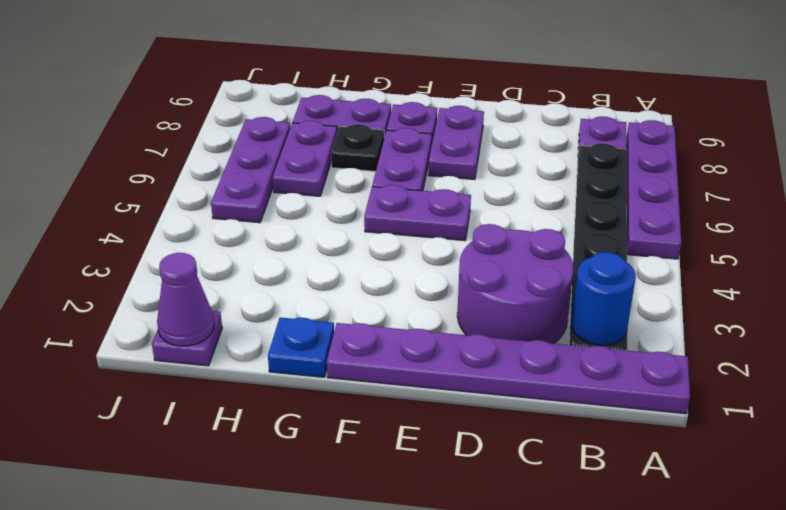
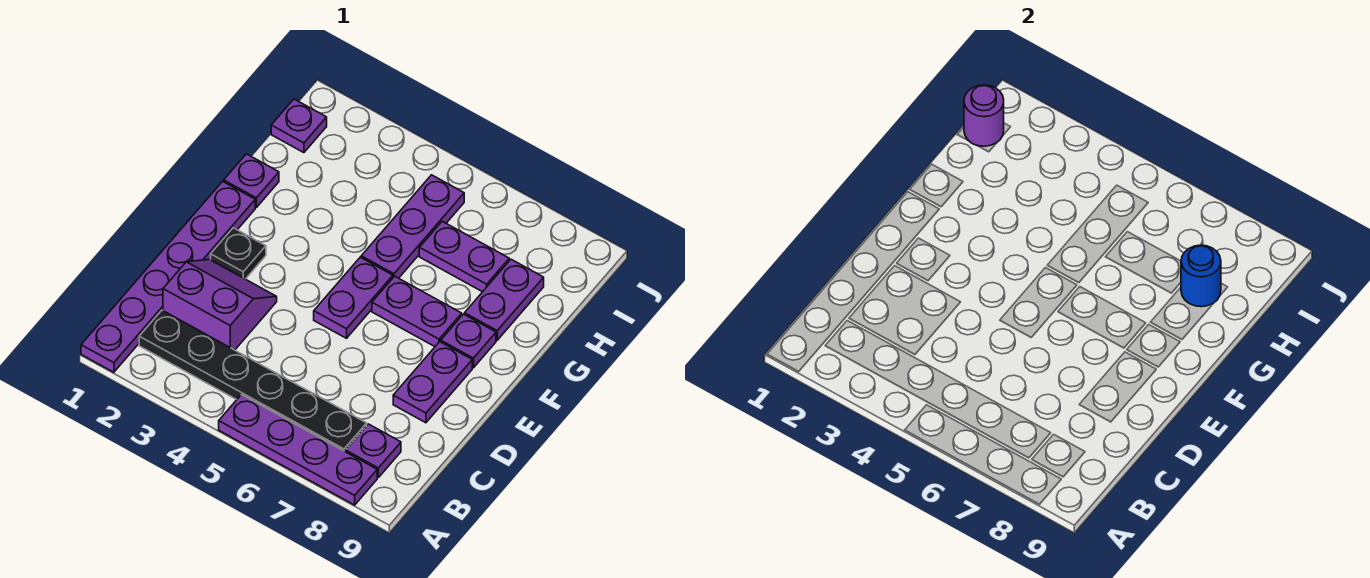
blue round brick B2 level 2 -> blue round brick H8 level 2
purple round brick C2:D3 level 1 -> purple slope C2:D3 level 1 top C
purple plate E7:E8 level 1 -> purple plate D8:E8 level 1
blue plate G1 level 1 -> purple plate G1 level 1
black plate G7 level 1 -> black plate E2 level 1
purple cone I1 level 2 -> purple round brick I1 level 2
purple plate I5:I7 level 1 -> purple plate G5:I5 level 1

